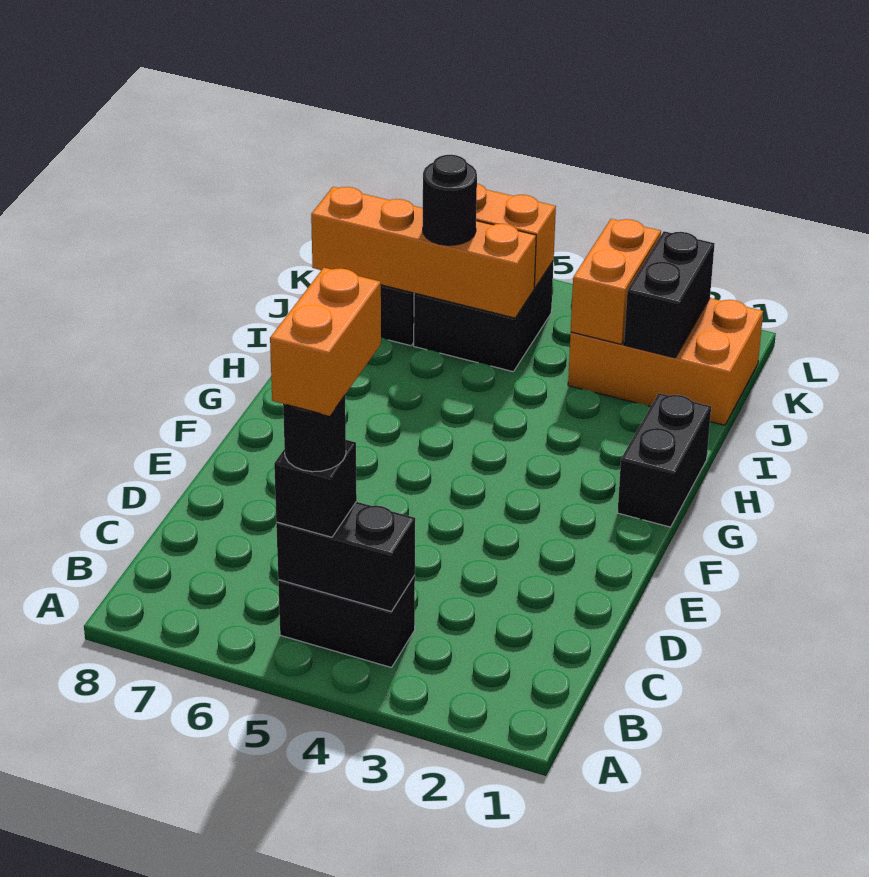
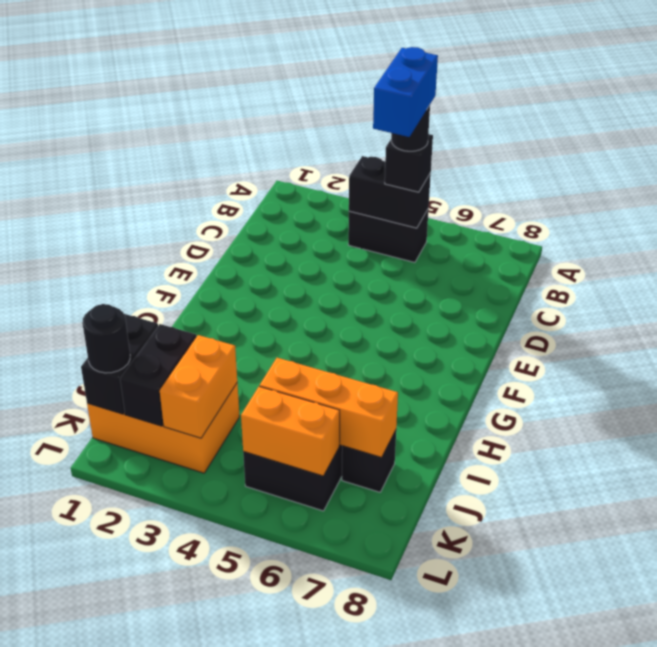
orange brick B5:C5 level 5 -> blue brick B5:C5 level 5
black brick G1:H1 level 1 -> black brick J1:K1 level 2
orange brick J5:J8 level 2 -> orange brick J5:J7 level 2
black round brick J6 level 3 -> black round brick K1 level 3

